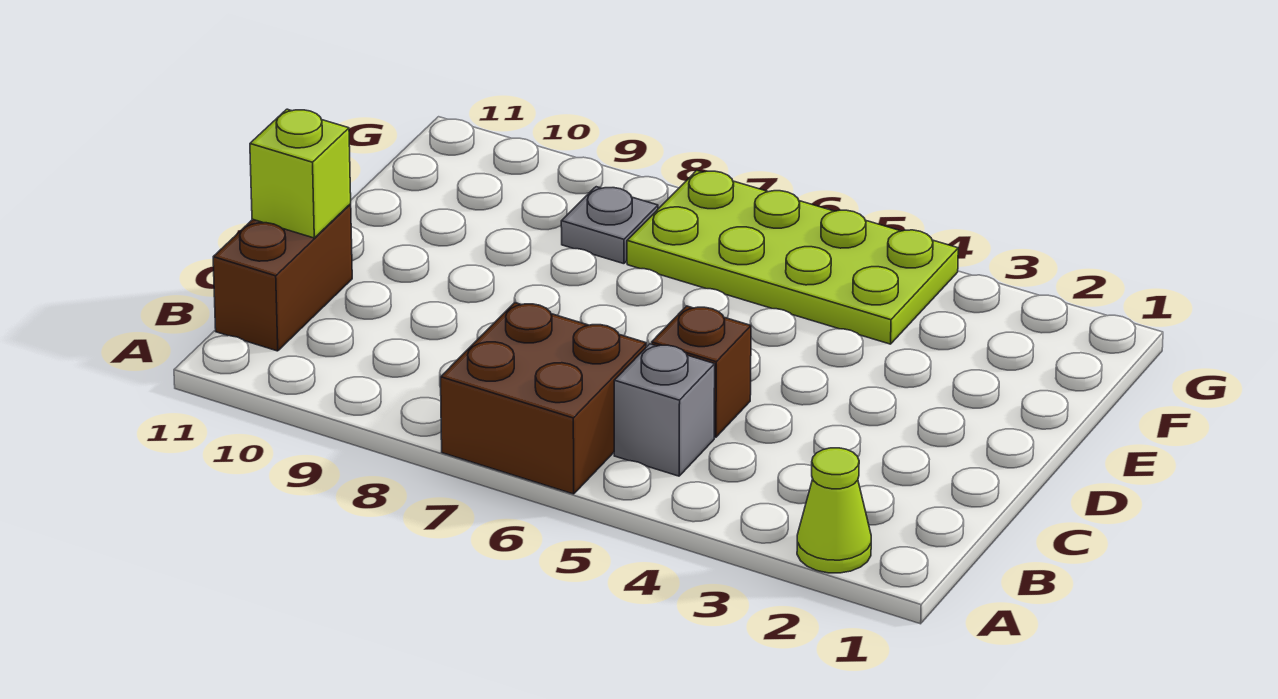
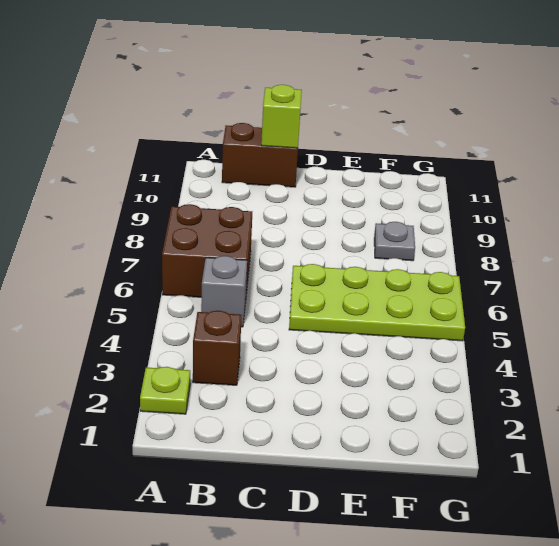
lime cone A2 level 1 -> lime plate A2 level 1
brown brick C5 level 1 -> brown brick B3 level 1
lime plate F4:G7 level 1 -> lime plate D5:G6 level 1

